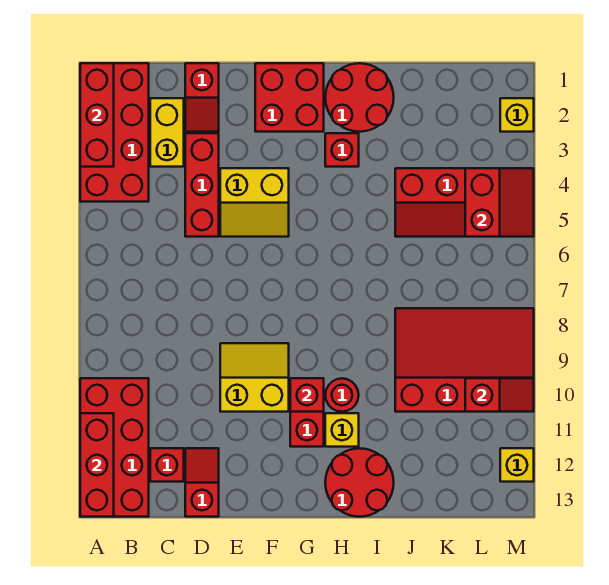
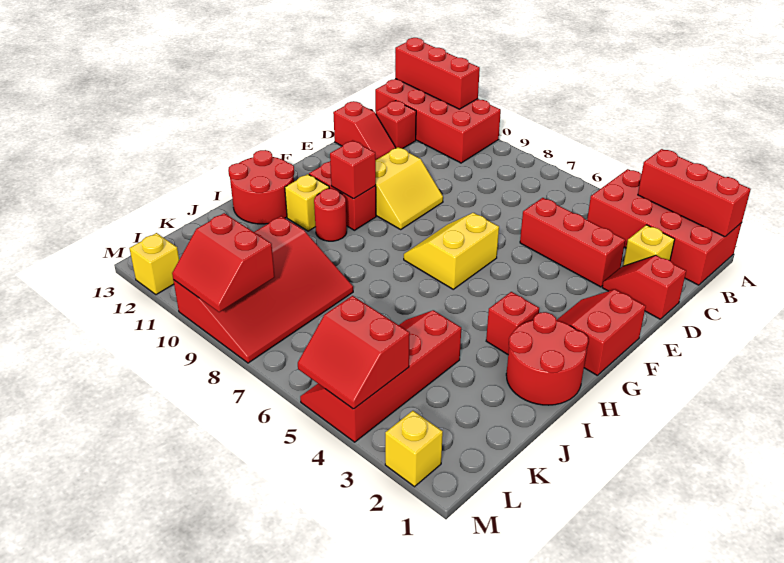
yellow brick C2:C3 level 1 -> yellow brick C2 level 1
yellow slope E4:F5 level 1 top 4 -> yellow slope F6:G7 level 1 top 6
red brick F1:G2 level 1 -> red slope F1:G2 level 1 top 1
red slope L10:M10 level 2 top L -> red slope L9:M10 level 2 top L

